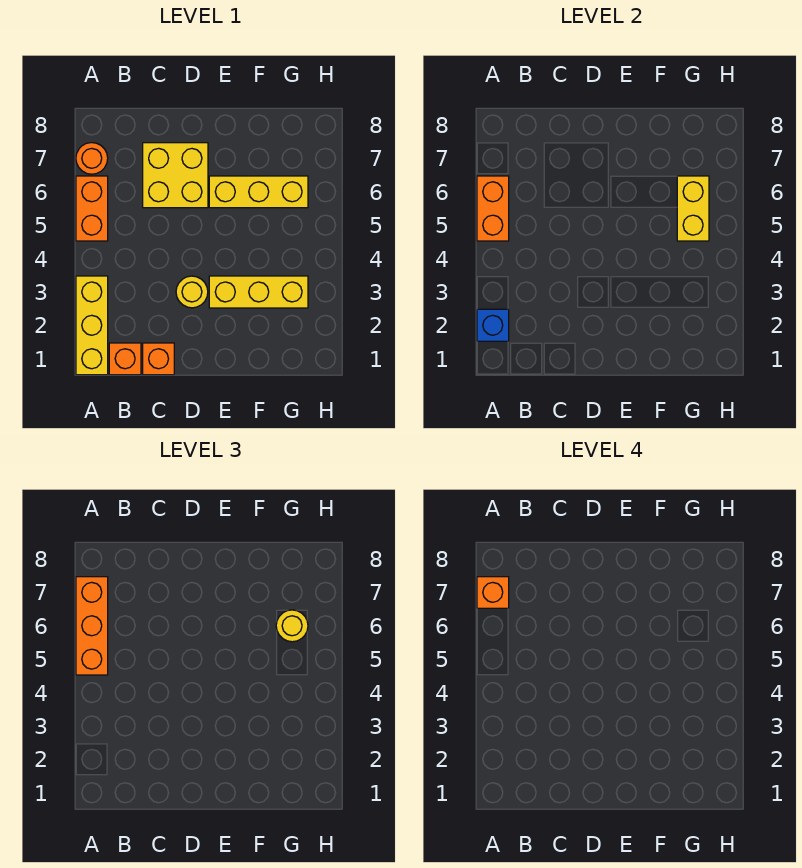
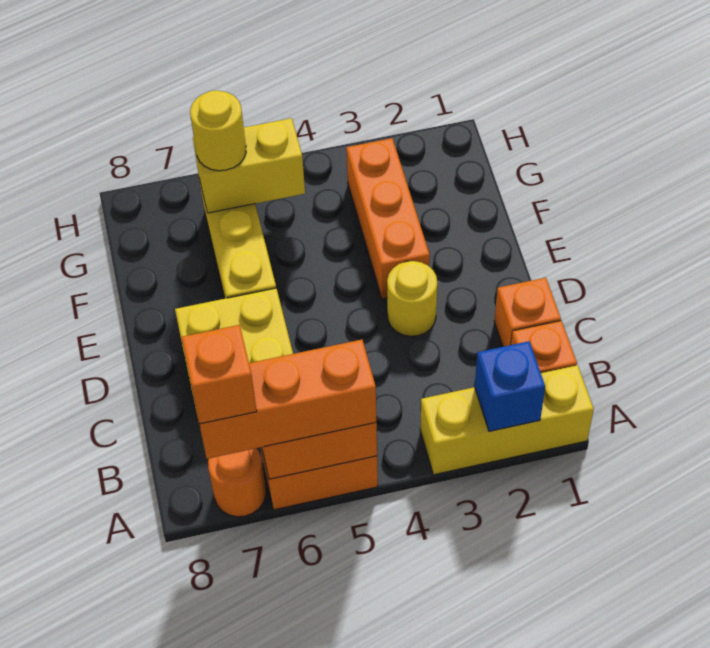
yellow brick E3:G3 level 1 -> orange brick E3:G3 level 1

